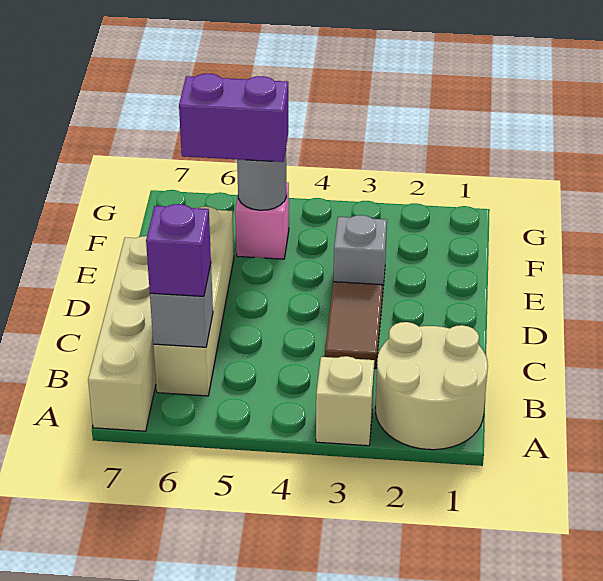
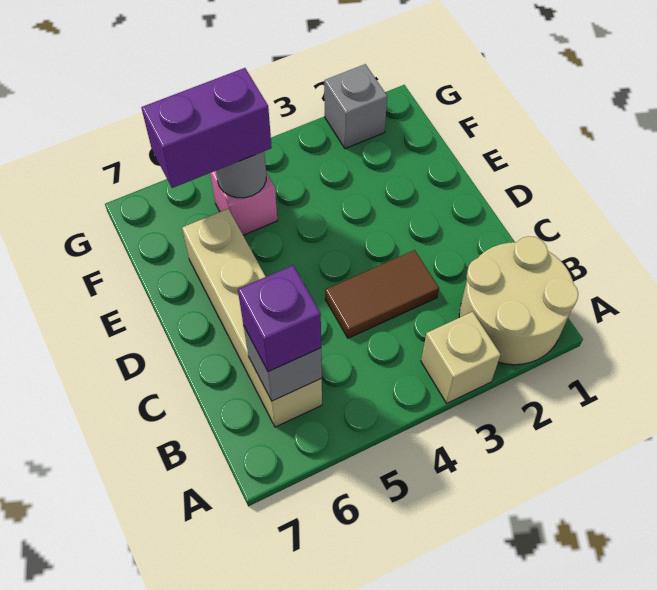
tan brick A7:D7 level 1 -> none
brown tile C3:D3 level 1 -> brown tile C3:C4 level 1
grey brick E3 level 1 -> grey brick G2 level 1

